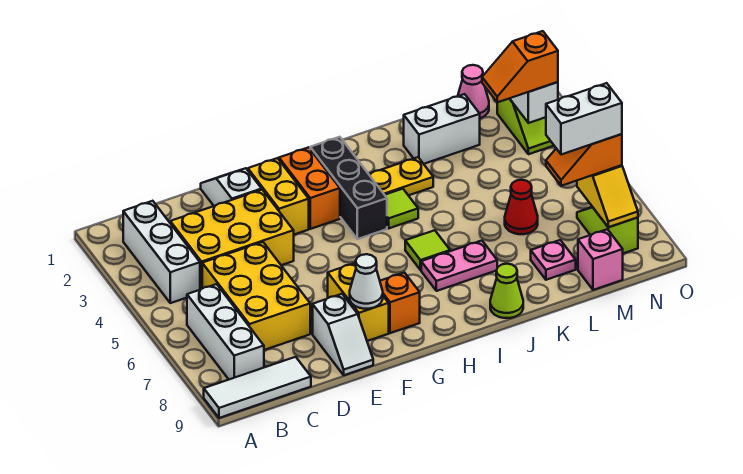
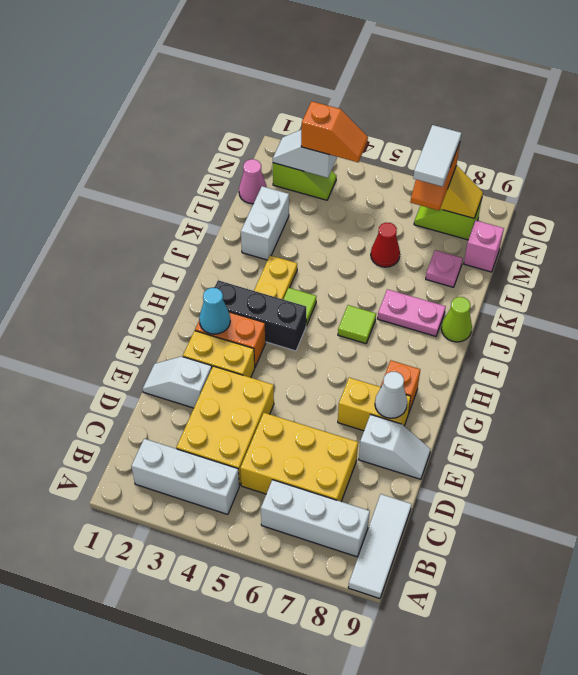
none -> cyan cone G2 level 2
pink plate I7:J7 level 1 -> pink plate J7:J8 level 1
orange slope M3:N3 level 3 top N -> orange slope N3:N4 level 3 top 3
white brick M7:N7 level 4 -> white tile M7:N7 level 4

